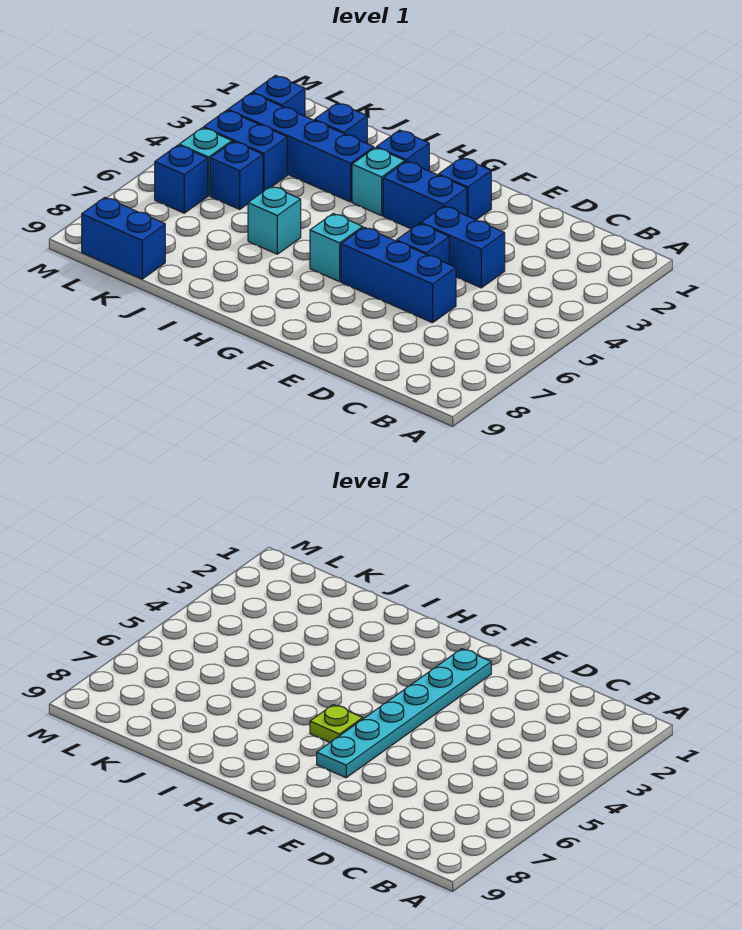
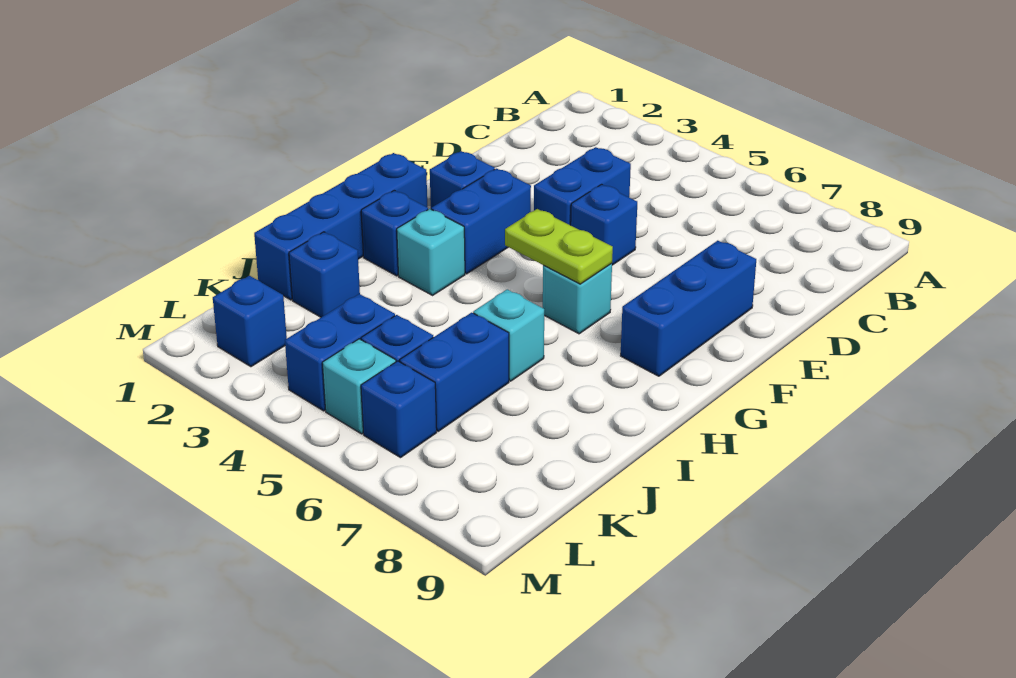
blue brick D6:F6 level 1 -> blue brick E8:G8 level 1
cyan plate F2:F7 level 2 -> none
lime plate G6 level 2 -> lime plate G5:G6 level 2
blue brick I3:L3 level 1 -> blue brick G1:J1 level 1
blue brick K9:L9 level 1 -> blue brick J6:K6 level 1

